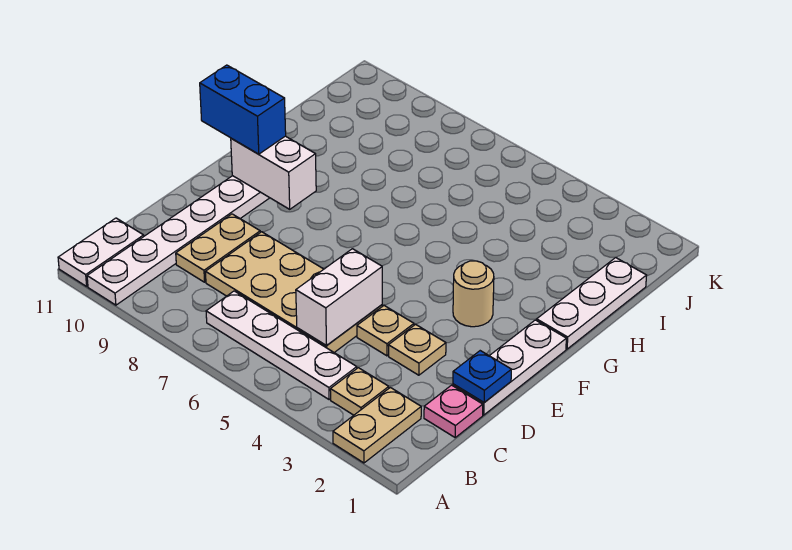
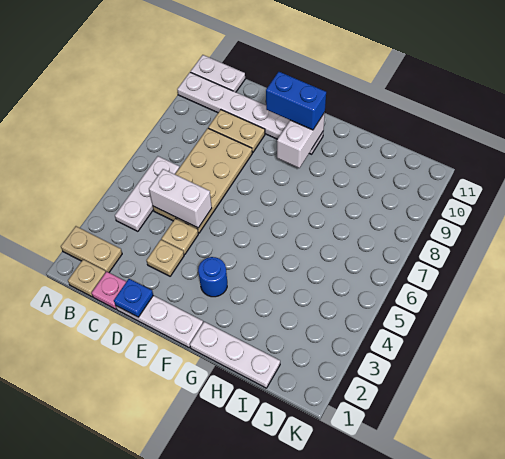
tan plate B3 level 1 -> tan plate B1 level 1
white plate B4:B7 level 1 -> white plate B4:B6 level 1
tan round brick F3 level 1 -> blue round brick F3 level 1
blue brick F10:F11 level 3 -> blue brick E10:F10 level 3

